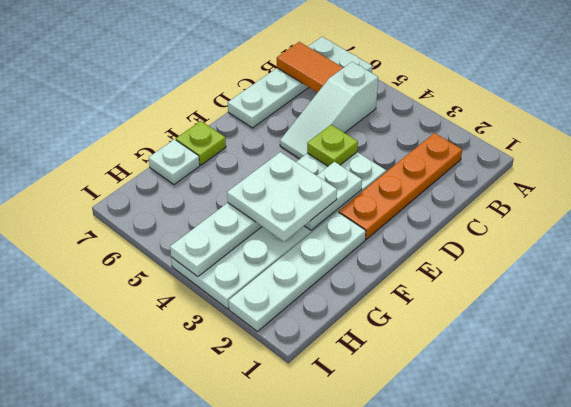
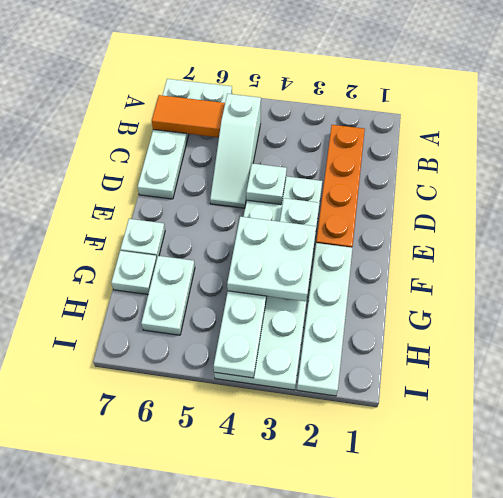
lime plate D4 level 2 -> white plate D4 level 2
lime plate F7 level 1 -> white plate F7 level 1
none -> white plate G6:H6 level 1

